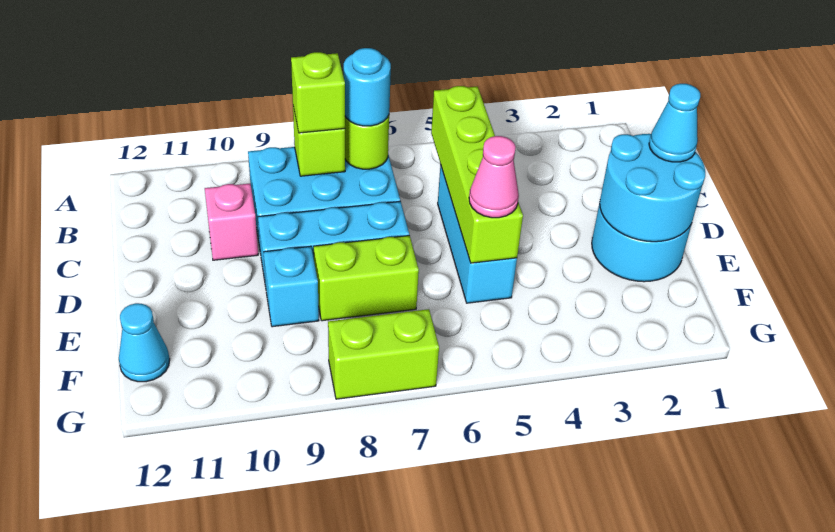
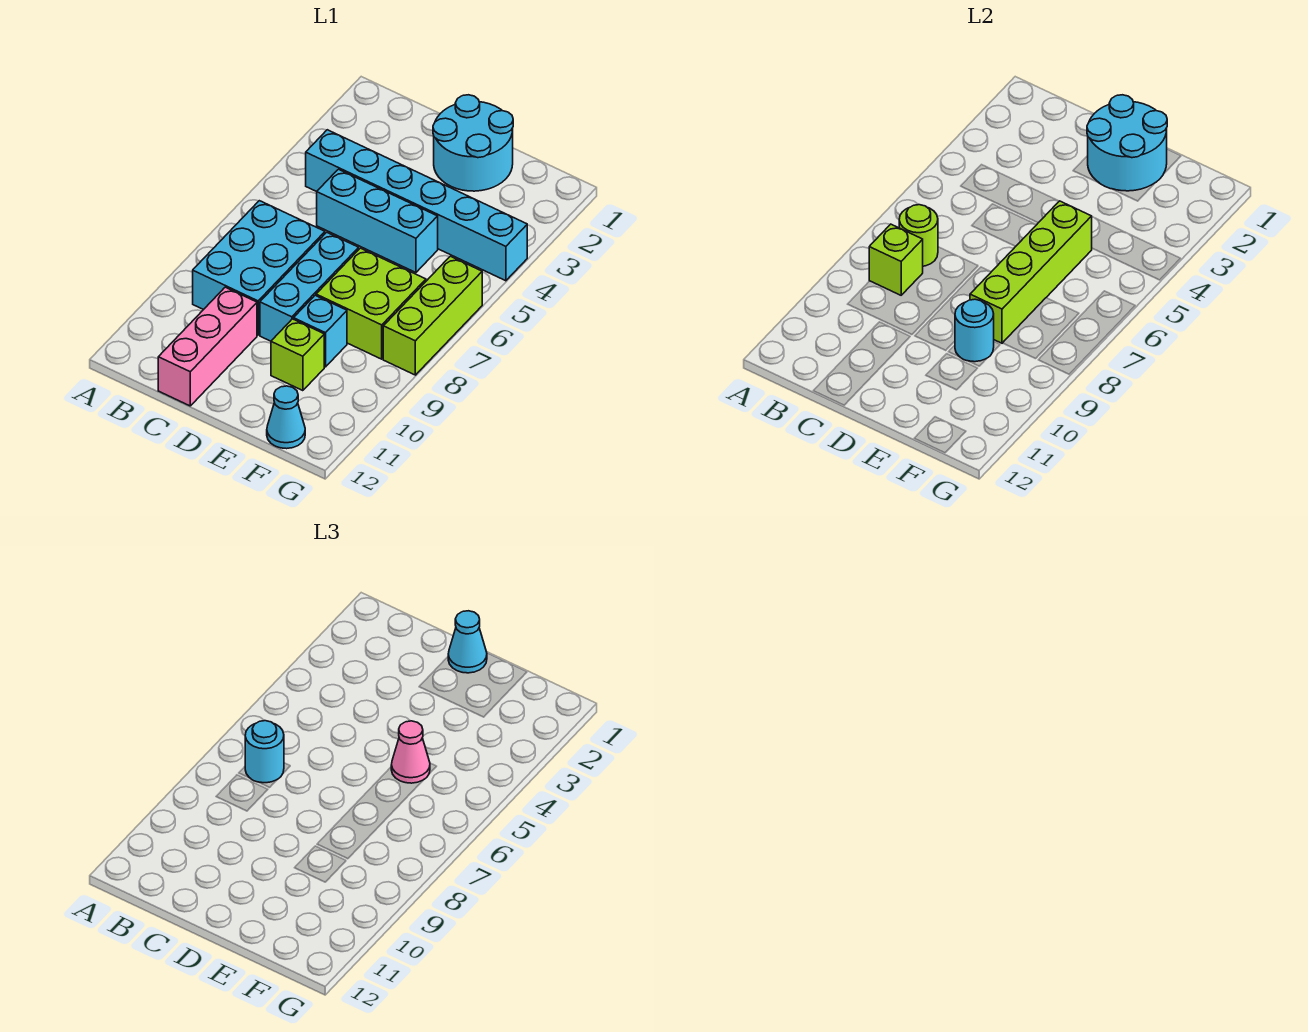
none -> cyan brick B4:G4 level 1
lime brick B5:E5 level 2 -> lime brick E5:E8 level 2
lime brick B8 level 3 -> lime brick E10 level 1
pink brick C10 level 1 -> pink brick C10:C12 level 1
lime brick E7:E8 level 1 -> lime brick E7:F8 level 1
none -> cyan round brick E9 level 2
lime brick G7:G8 level 1 -> lime brick G6:G8 level 1

